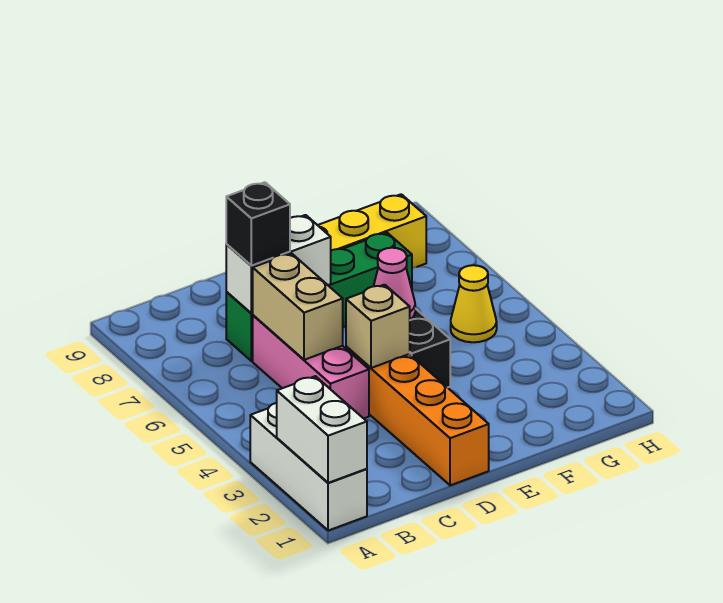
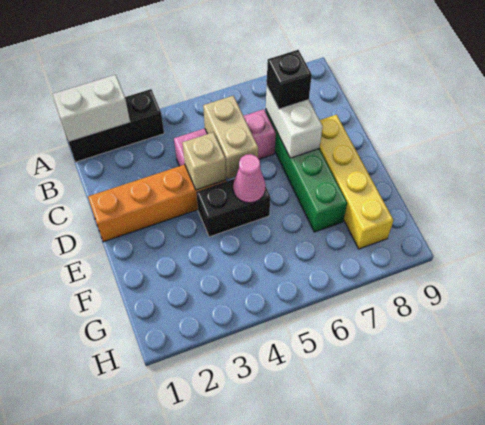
white brick A1:A3 level 1 -> black brick A1:A3 level 1
tan brick C5:C6 level 2 -> tan brick C5:D5 level 2
yellow cone G5 level 1 -> none

